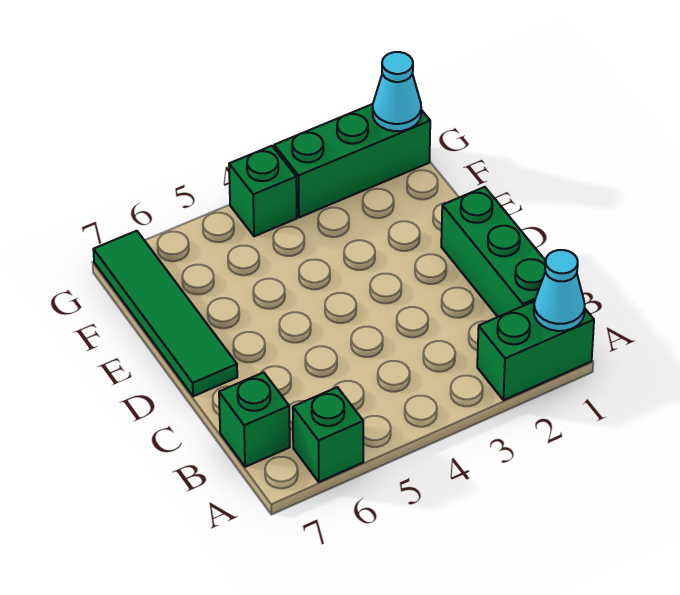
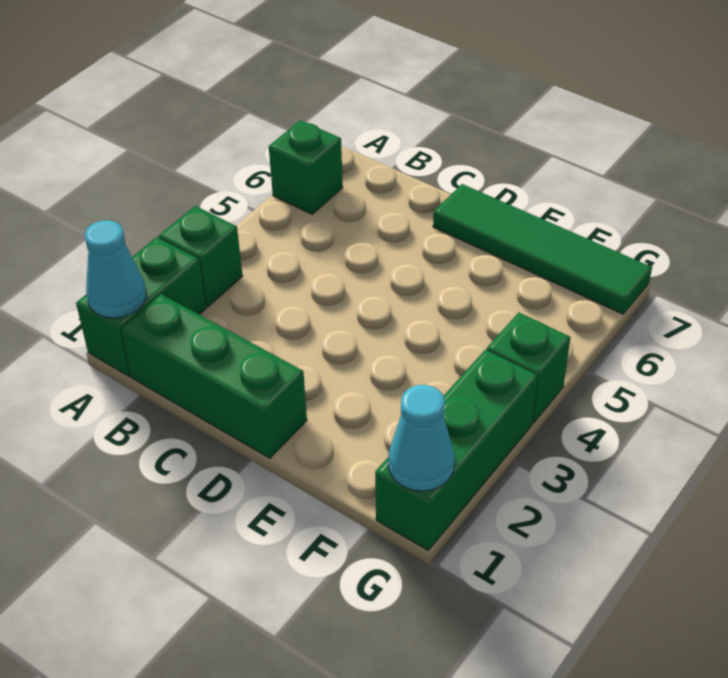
green brick B7 level 1 -> green brick A3 level 1

